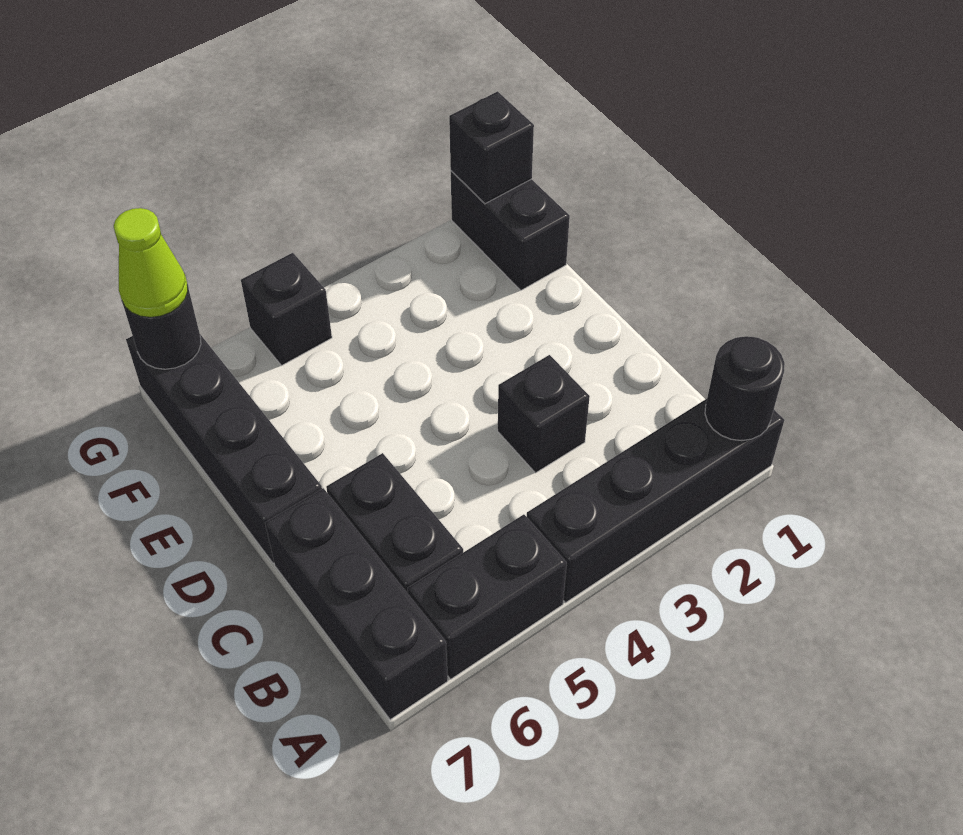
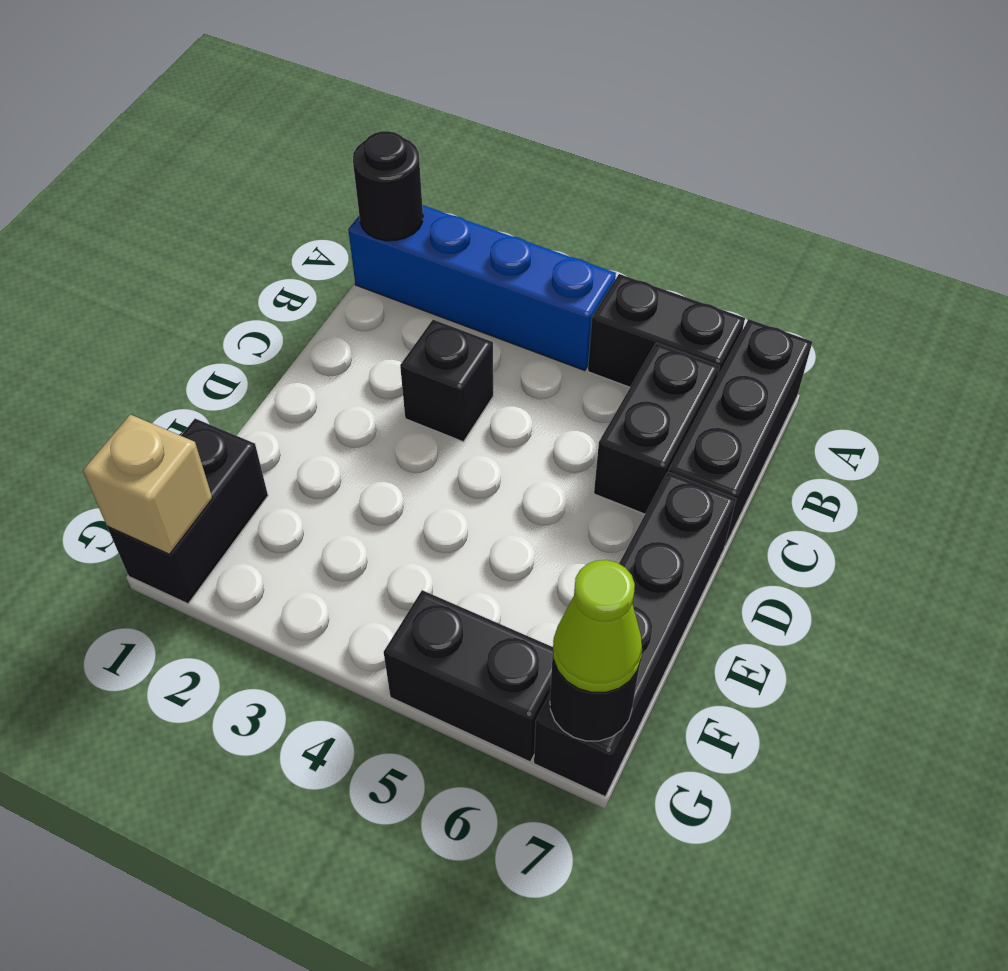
black brick A1:A4 level 1 -> blue brick A1:A4 level 1
black brick G1 level 2 -> tan brick G1 level 2
black brick G5 level 1 -> black brick G5:G6 level 1

